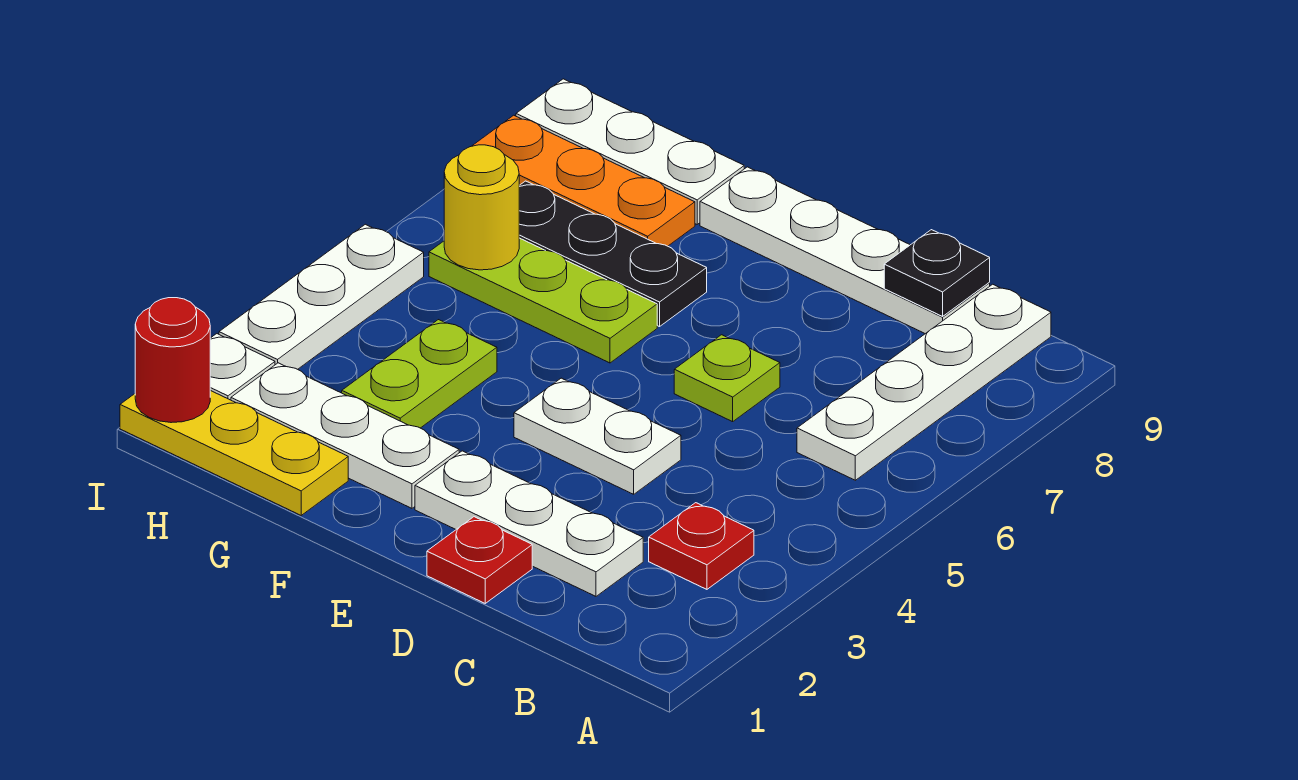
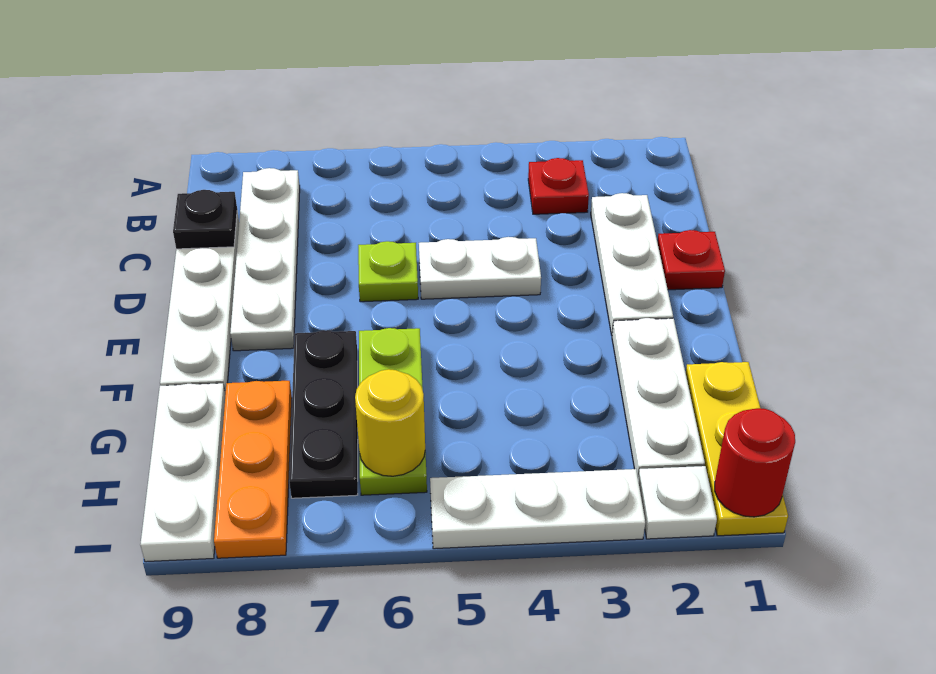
white plate B6:B9 level 1 -> white plate B8:E8 level 1
white plate D4:E4 level 1 -> white plate D4:D5 level 1
lime plate G3:G4 level 1 -> none

